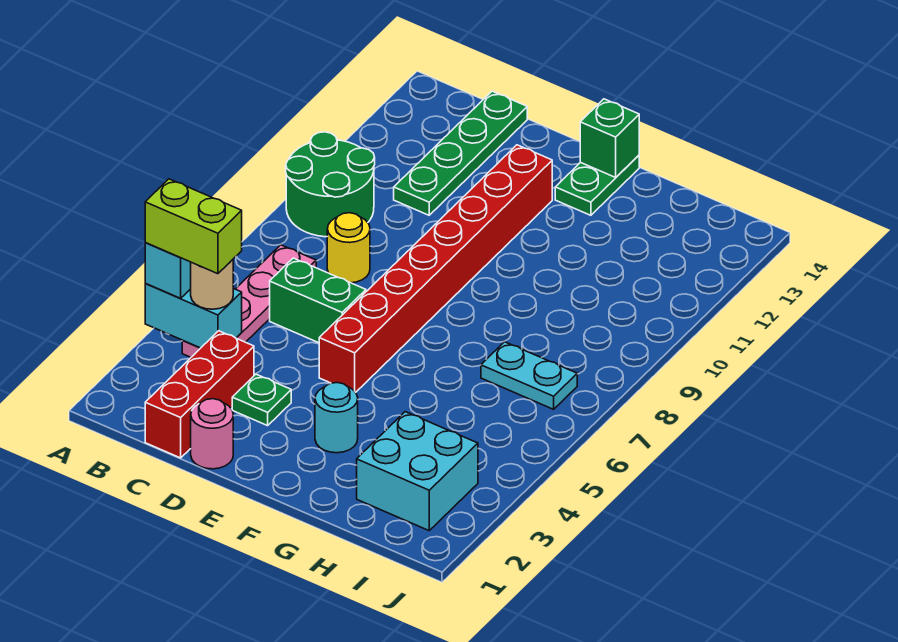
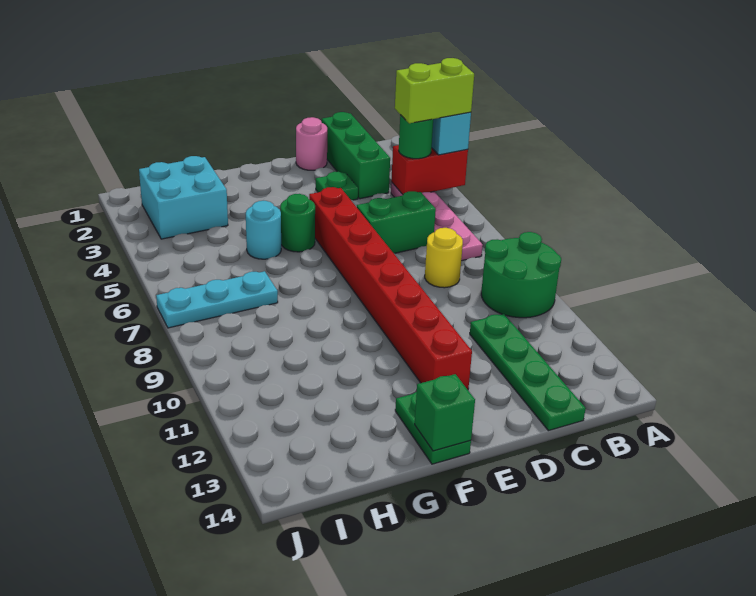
cyan brick A4:B4 level 2 -> red brick A4:B4 level 2
tan round brick B4 level 3 -> green round brick B4 level 3
red brick C1:C3 level 1 -> green brick C1:C3 level 1
cyan round brick F3 level 1 -> cyan round brick G5 level 1
none -> green round brick F5 level 1
cyan plate H7:I7 level 1 -> cyan plate H7:J7 level 1

